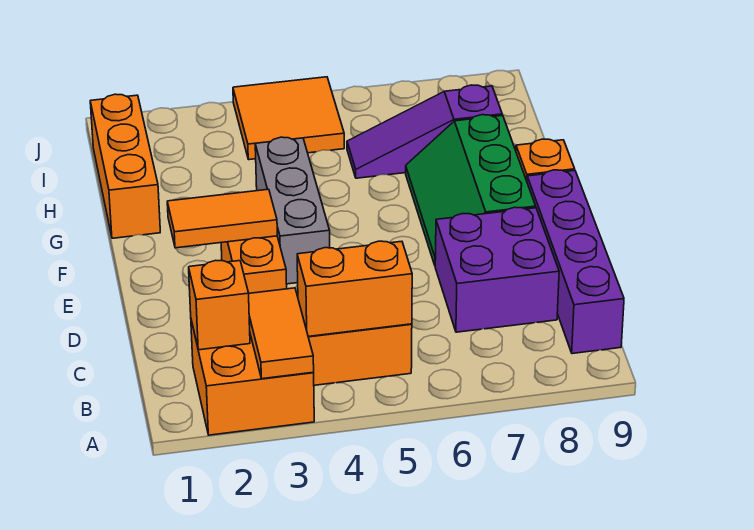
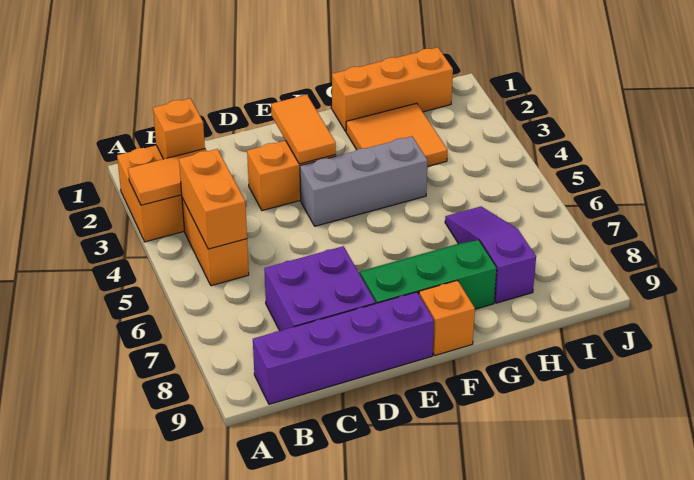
orange tile I4:J5 level 1 -> orange tile G2:H3 level 1

